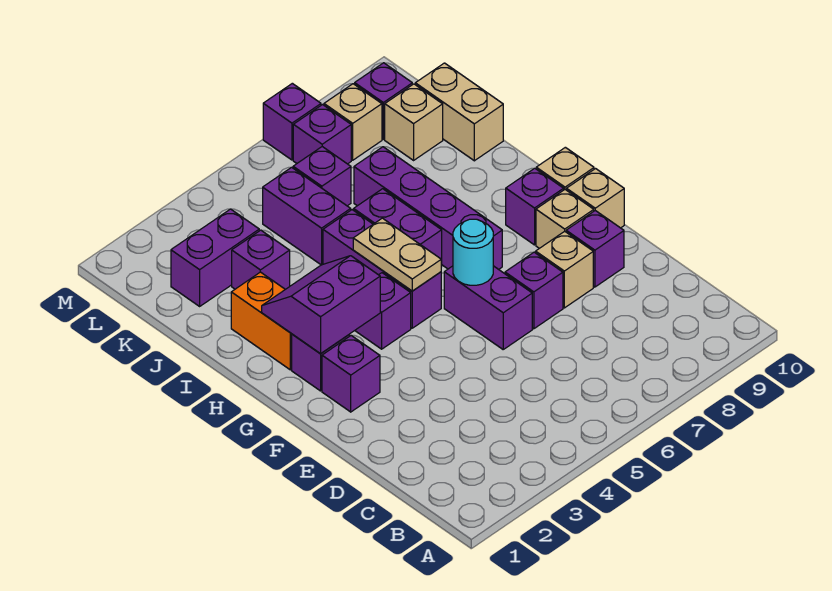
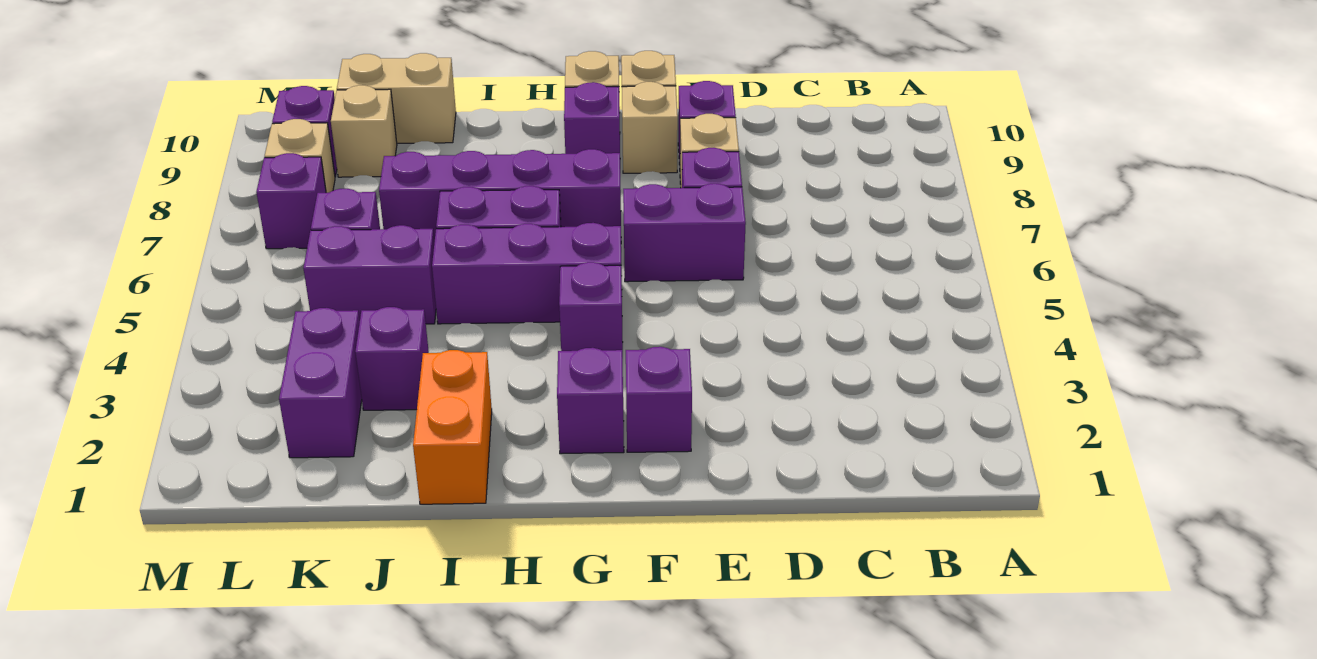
cyan round brick F6 level 2 -> none
purple slope G2:H3 level 2 top G -> none
tan plate G5:H5 level 2 -> none
orange brick H2:I2 level 1 -> orange brick I1:I2 level 1
purple brick M7 level 1 -> none

